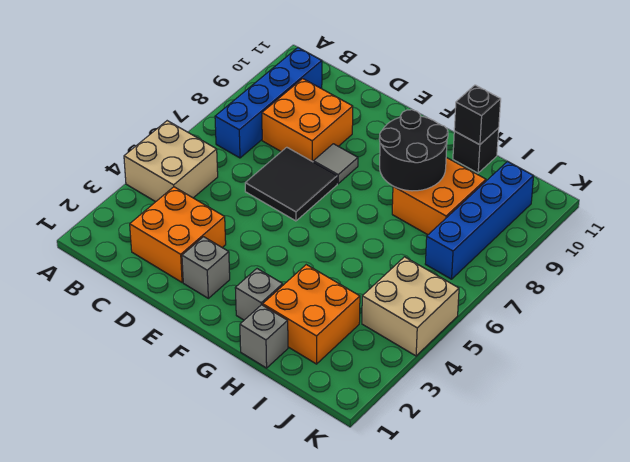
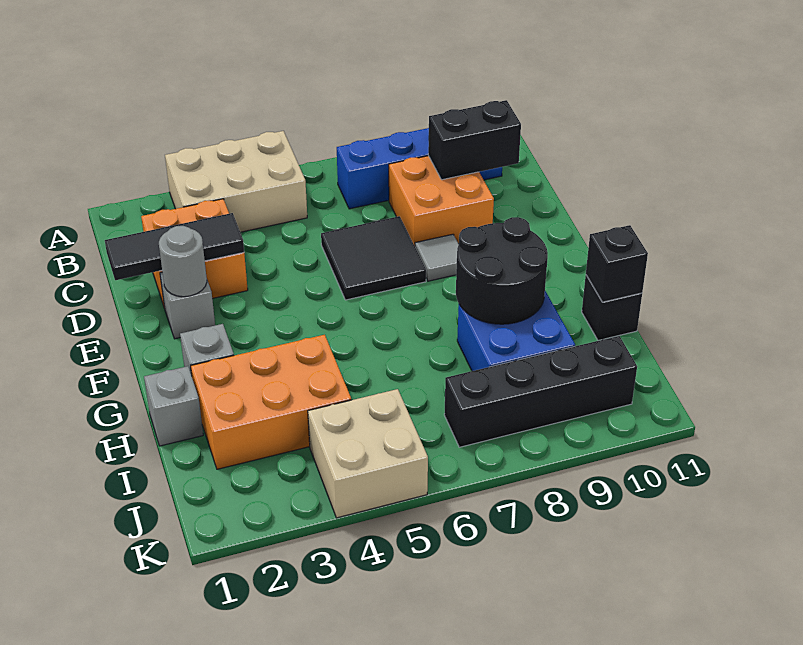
tan brick A4:B5 level 1 -> tan brick A3:B5 level 1
none -> black brick C9:C10 level 2
none -> black tile D1:D3 level 2
none -> grey round brick E2 level 2
orange brick H2:I3 level 1 -> orange brick H2:I4 level 1
orange brick H8:I9 level 1 -> blue brick H8:I9 level 1
blue brick J7:J10 level 1 -> black brick J7:J10 level 1

